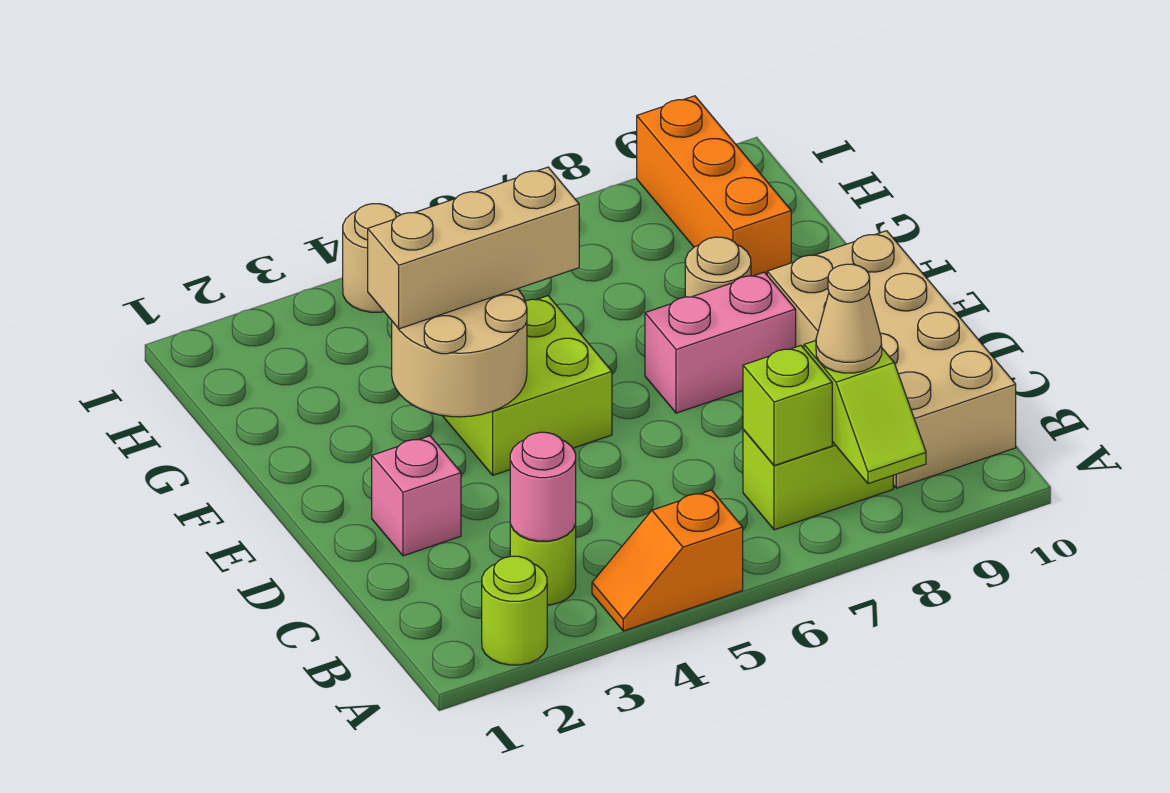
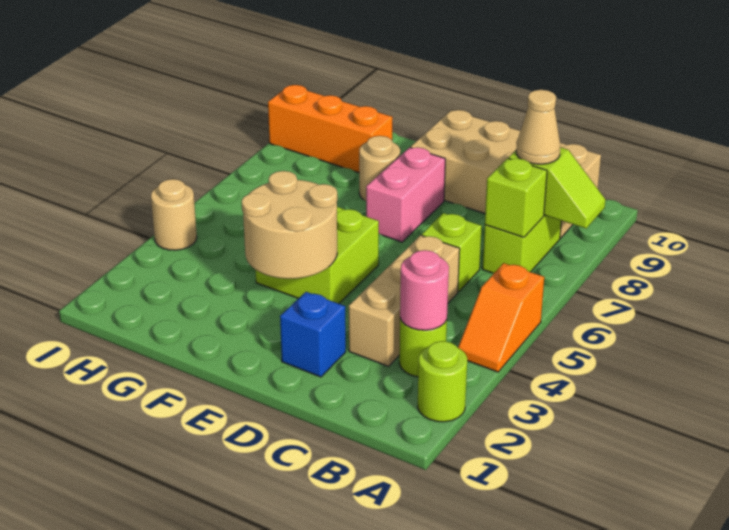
none -> lime brick C6 level 1
pink brick D2 level 1 -> blue brick D2 level 1
tan brick F3:F5 level 3 -> tan brick C3:C5 level 1

